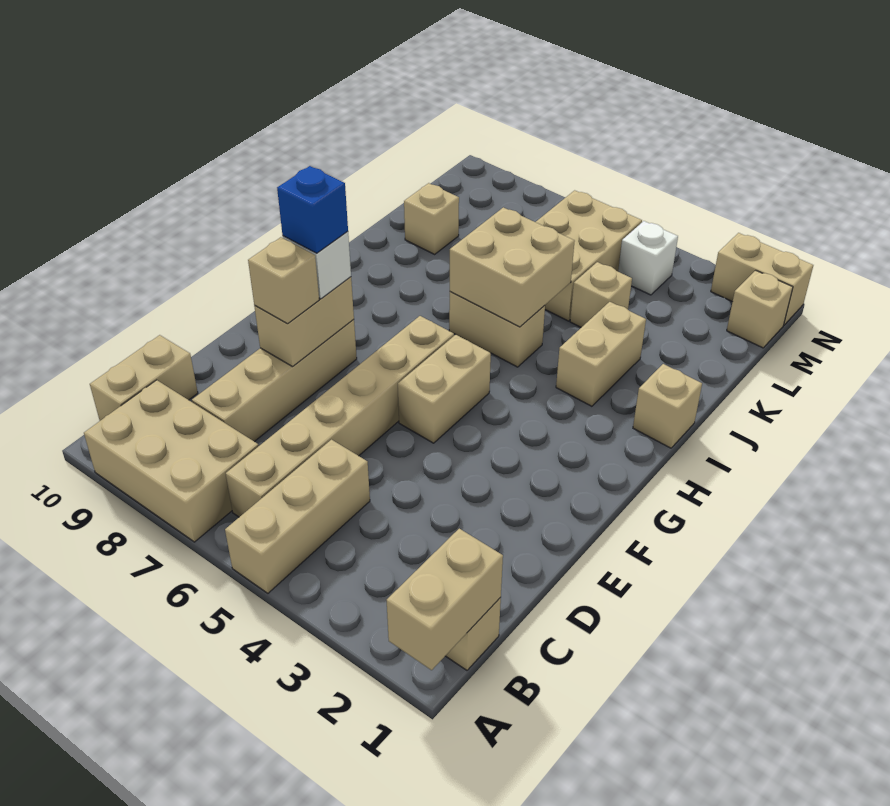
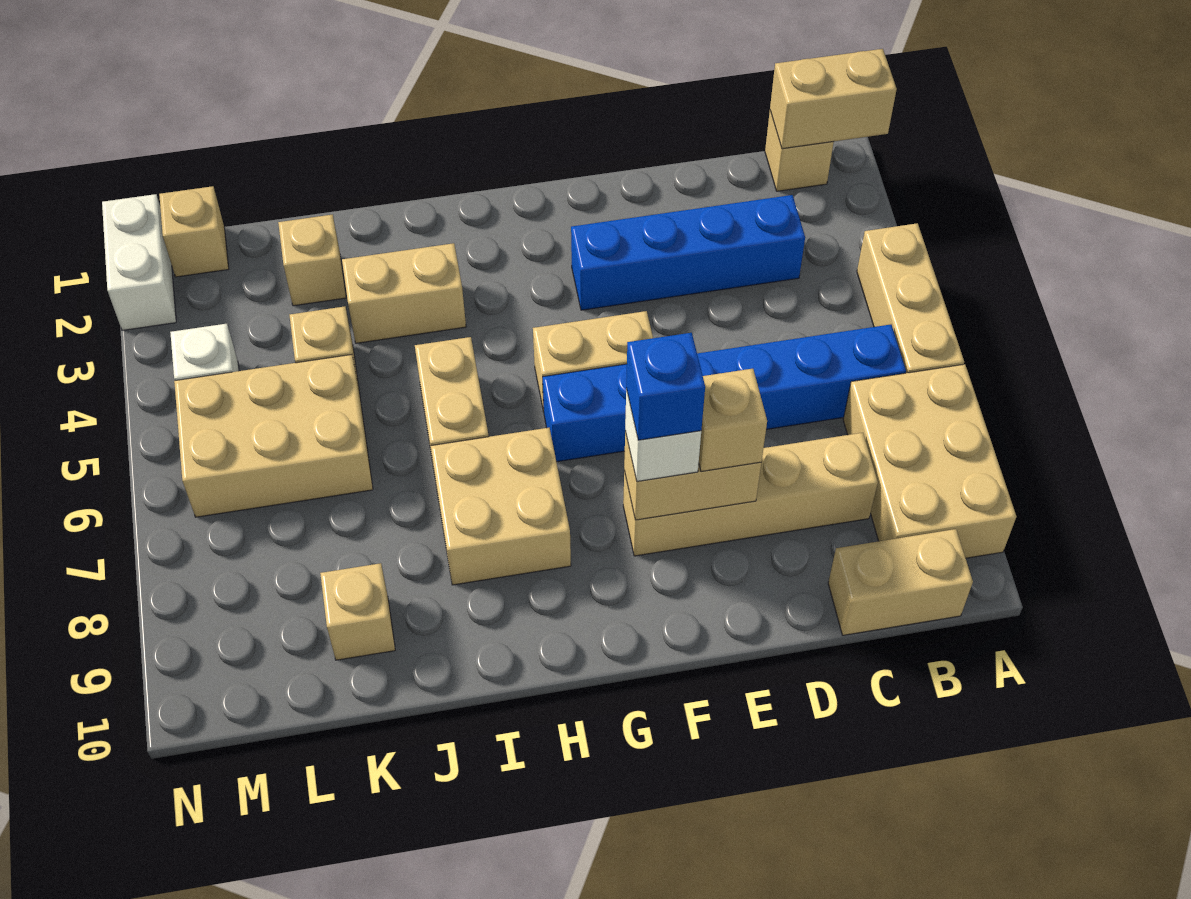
tan brick A5:C5 level 1 -> tan brick A4:A6 level 1
tan brick B6:G6 level 1 -> blue brick B6:G6 level 1
none -> blue brick C3:F3 level 1
tan brick I1 level 1 -> tan brick K2 level 1
tan brick I5:J6 level 2 -> tan brick H7:I8 level 1
tan brick N1:N2 level 1 -> white brick N1:N2 level 1

